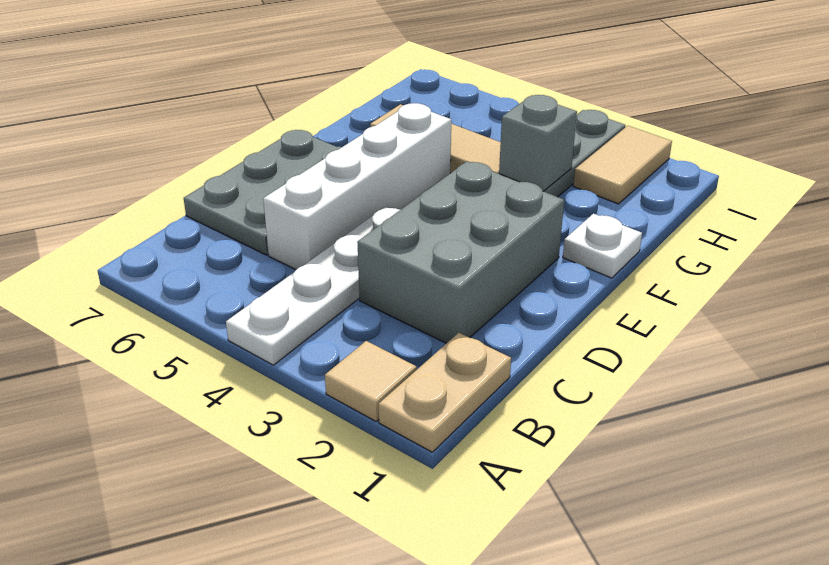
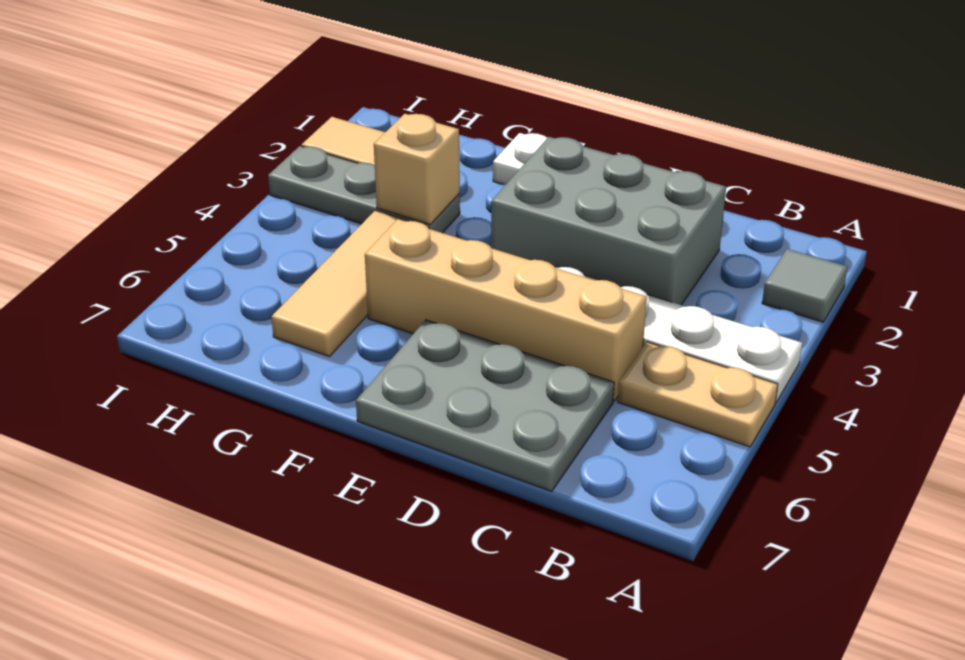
tan plate A1:B1 level 1 -> tan plate A5:B5 level 1
tan tile A2 level 1 -> grey tile A2 level 1
white brick C5:F5 level 1 -> tan brick C5:F5 level 1
grey brick G3 level 2 -> tan brick G3 level 2

